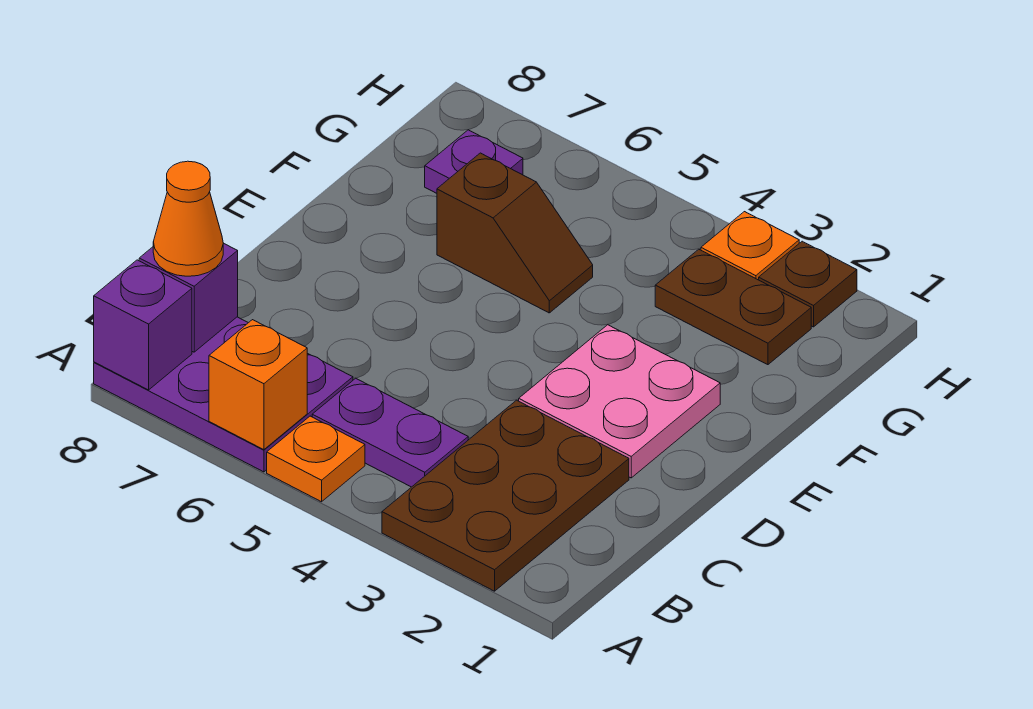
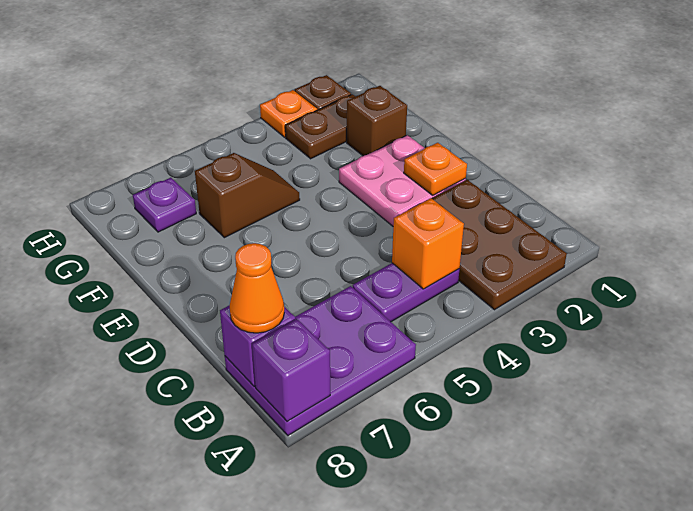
orange plate A5 level 1 -> orange plate D2 level 2
orange brick A6 level 2 -> orange brick B4 level 2
none -> brown brick F2 level 1

